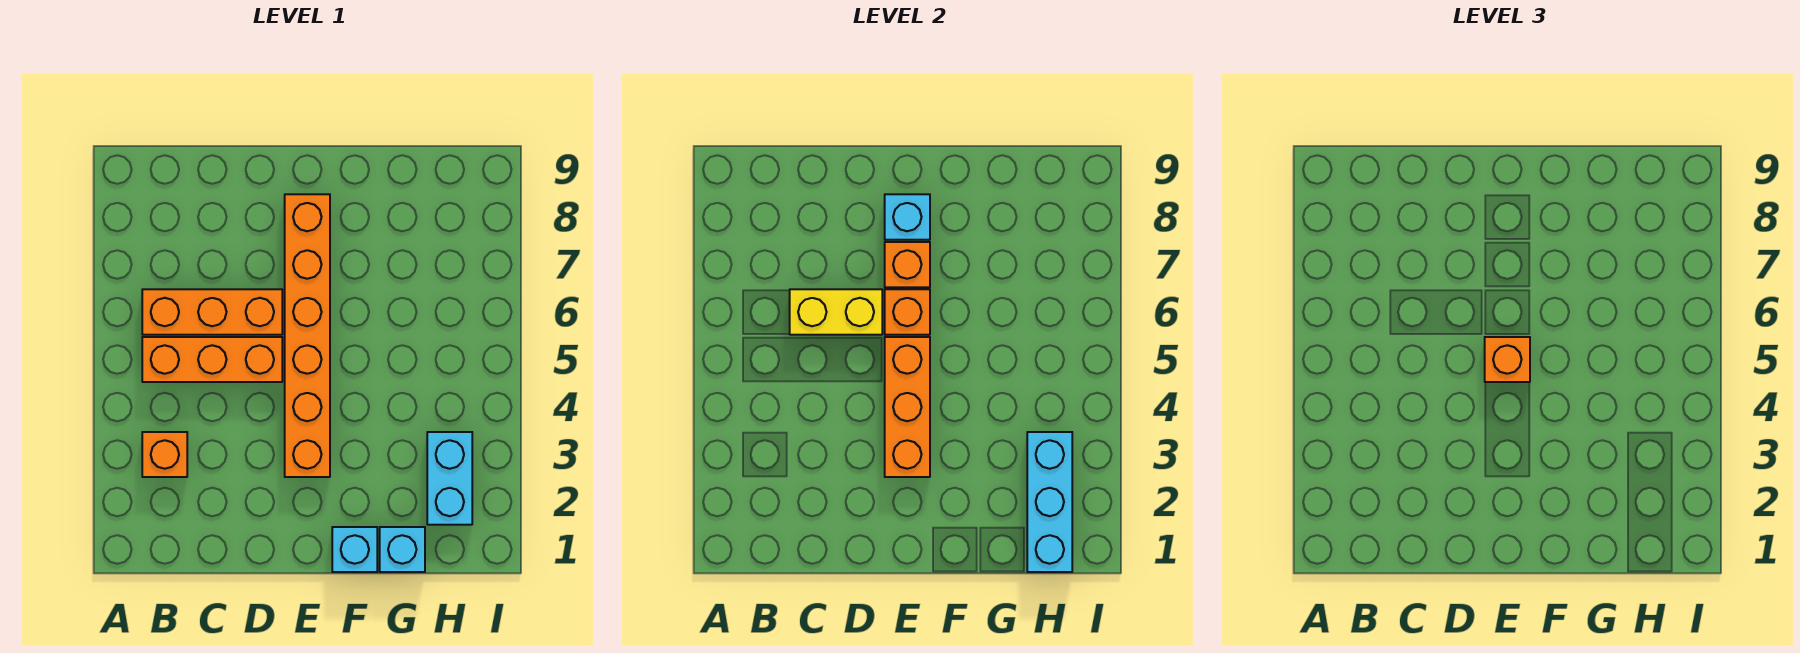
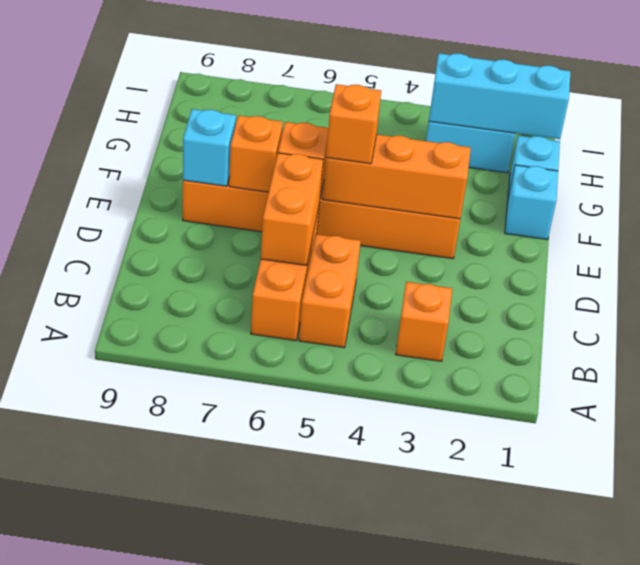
orange brick B5:D5 level 1 -> orange brick B5:C5 level 1
yellow brick C6:D6 level 2 -> orange brick C6:D6 level 2

